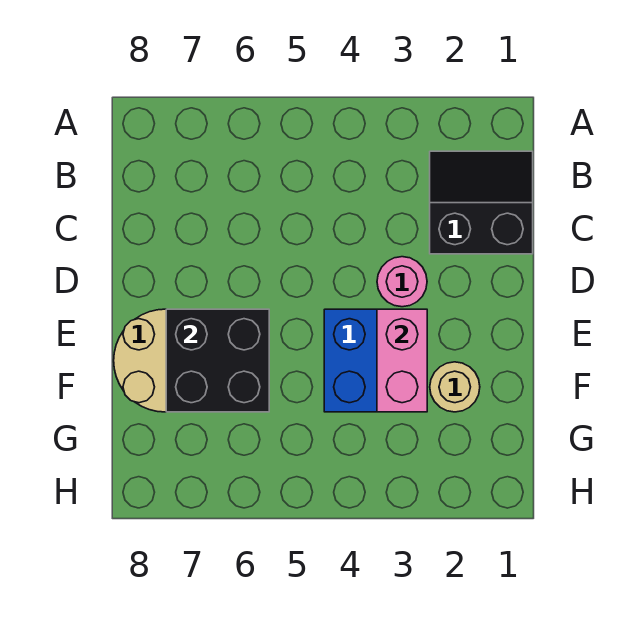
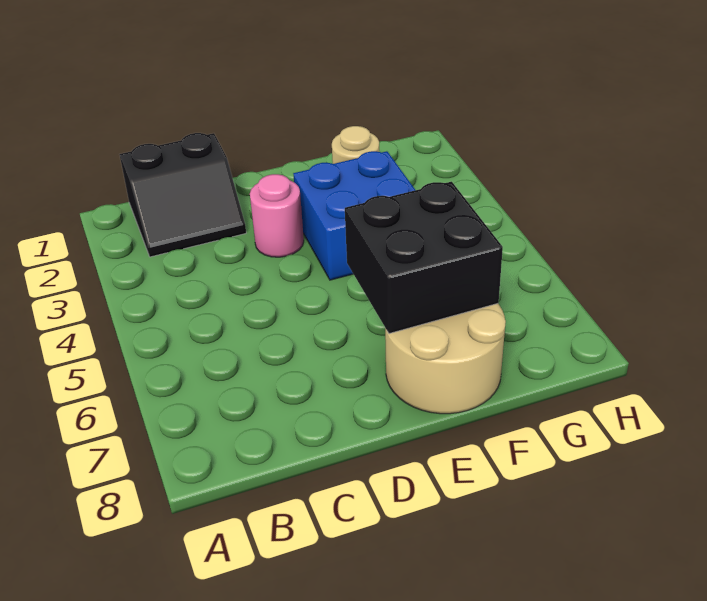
black slope B1:C2 level 1 top C -> black slope B1:C2 level 1 top 1
pink brick E3:F3 level 2 -> none

